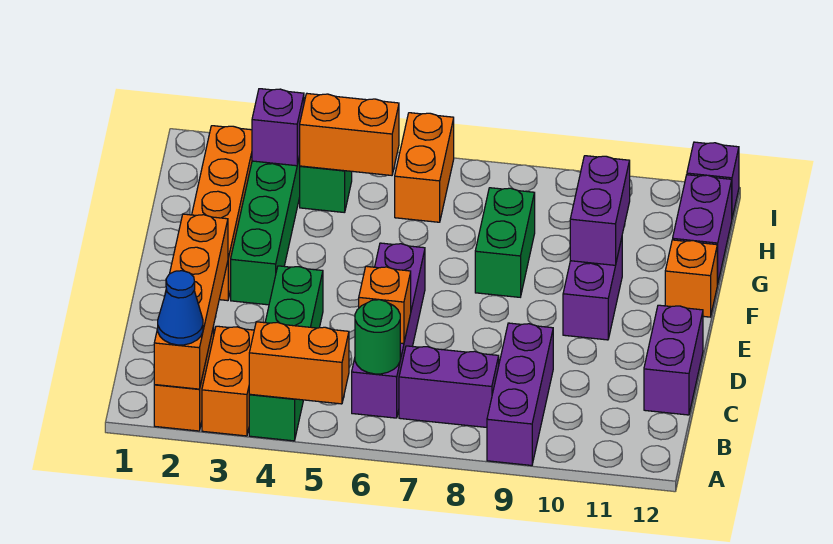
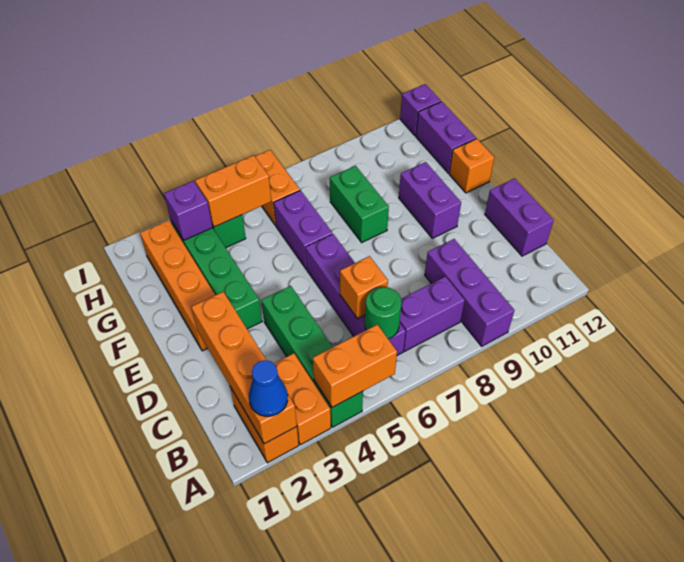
purple brick F10:G10 level 2 -> purple brick F6:G6 level 1

